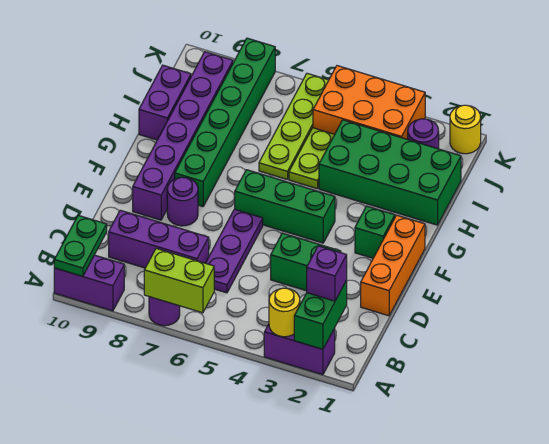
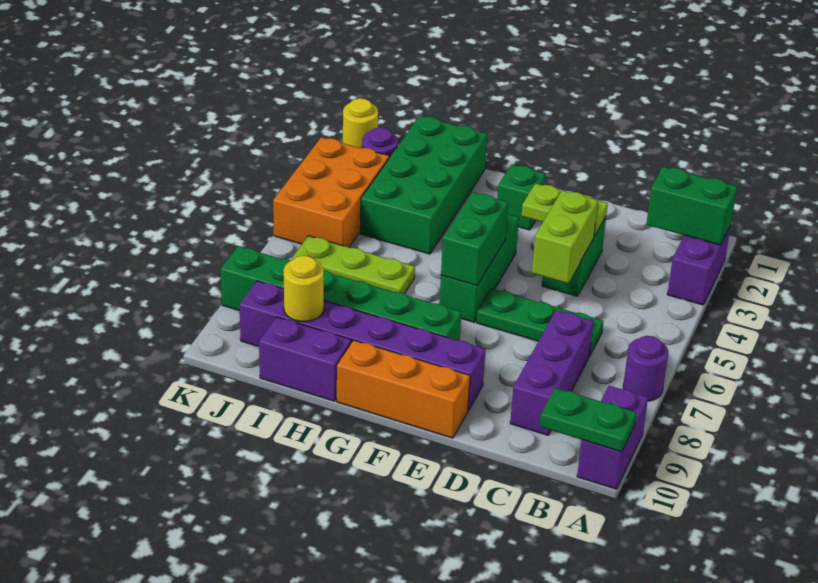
yellow round brick A3 level 2 -> yellow round brick I9 level 2
lime brick A6:A7 level 2 -> lime brick D4:D5 level 2
purple brick B2 level 3 -> none
purple plate C6:E6 level 1 -> green plate C6:E6 level 1
orange brick D1:F1 level 1 -> orange brick E10:G10 level 1
purple round brick E8 level 1 -> none
none -> green brick F5:F6 level 2
lime plate H5:I5 level 1 -> lime plate D3:E3 level 2
lime plate H6:K6 level 1 -> lime plate H6:J6 level 1

